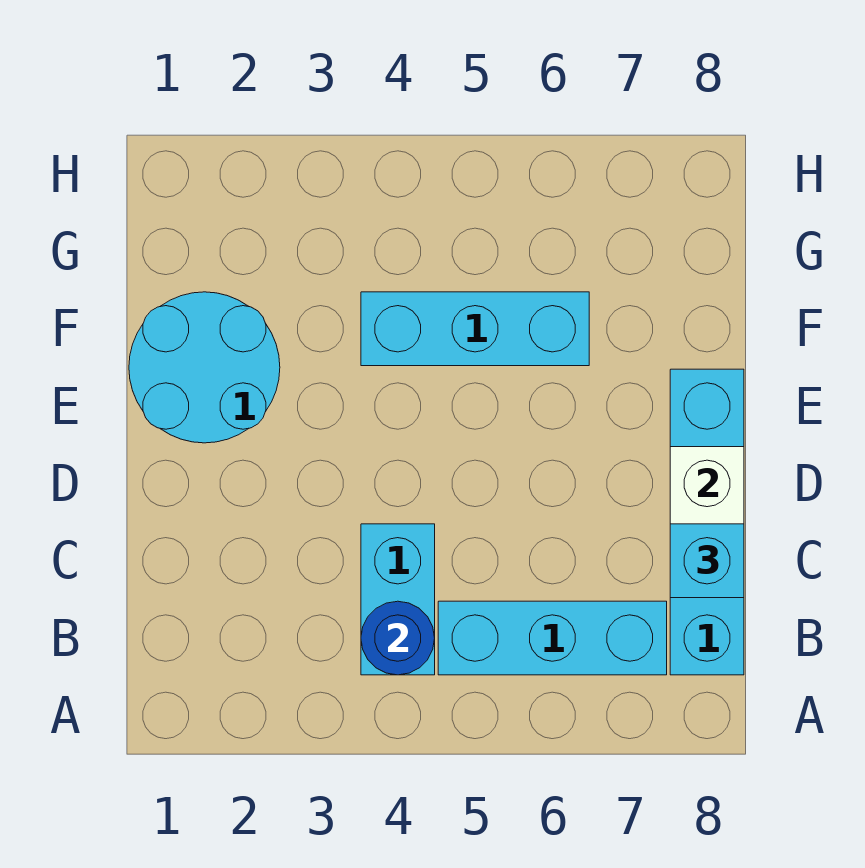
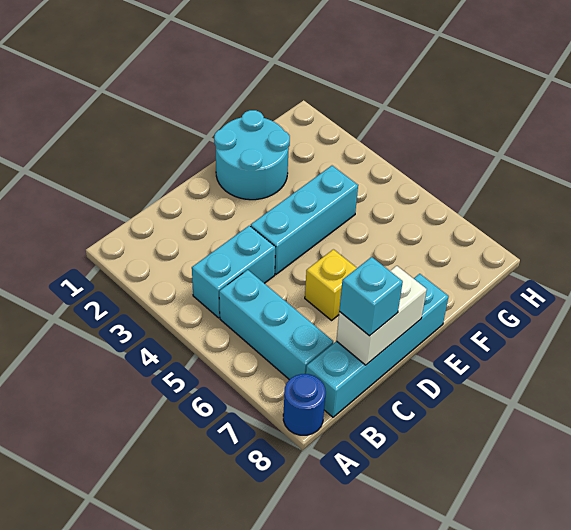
blue round brick B4 level 2 -> blue round brick A8 level 1
none -> yellow brick D6 level 1
cyan brick F4:F6 level 1 -> cyan brick D4:F4 level 1

